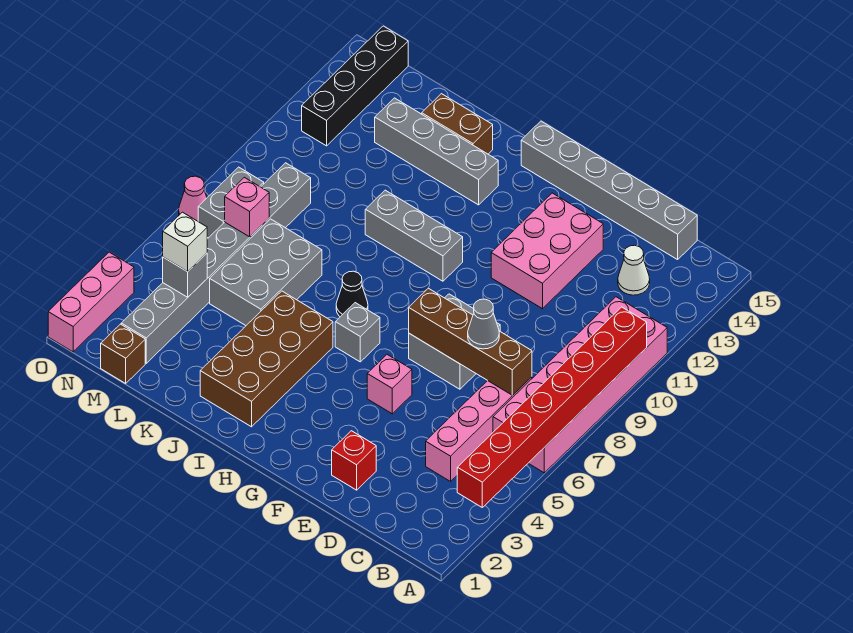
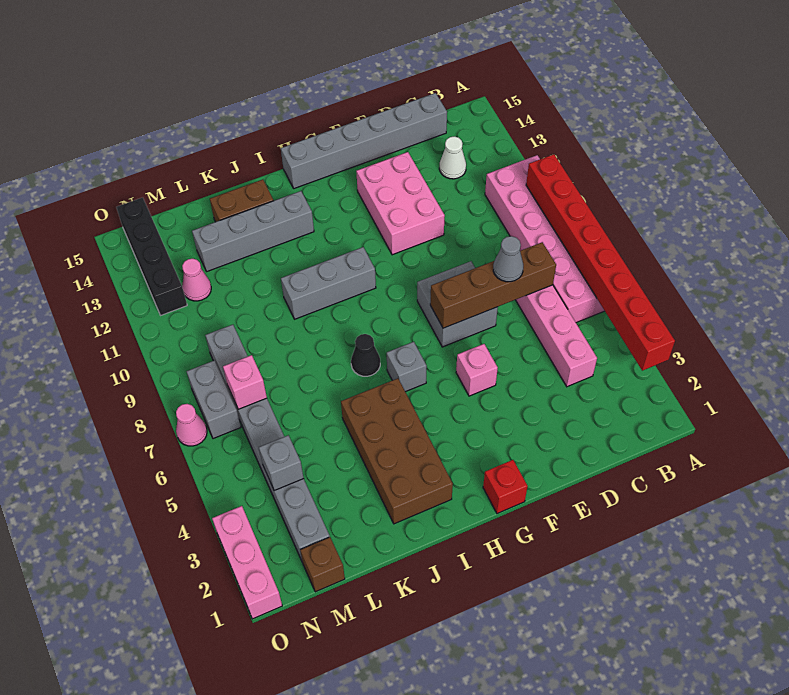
red brick E2 level 1 -> red brick G1 level 1
grey brick K5:L7 level 1 -> none
white brick M4 level 3 -> none
none -> pink cone M12 level 1

